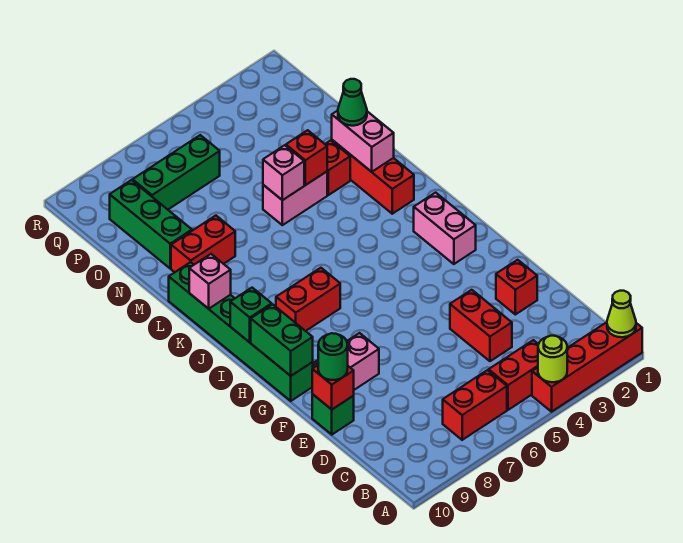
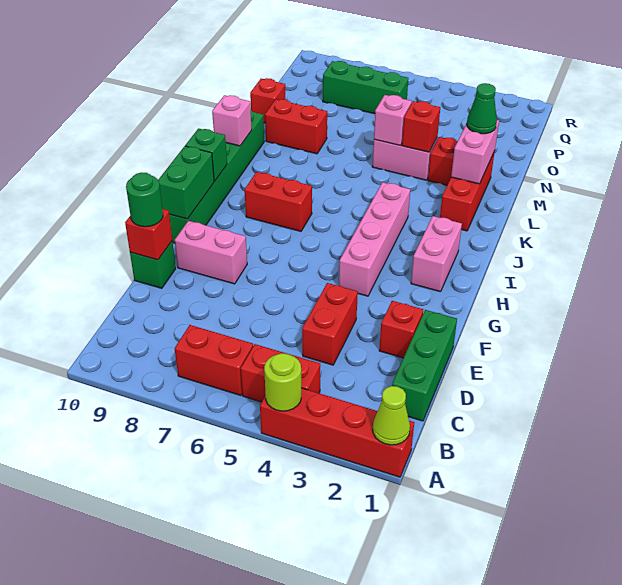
none -> pink brick G4:J4 level 1
green brick N9:P9 level 1 -> green brick C1:E1 level 1
none -> red brick N10 level 1

